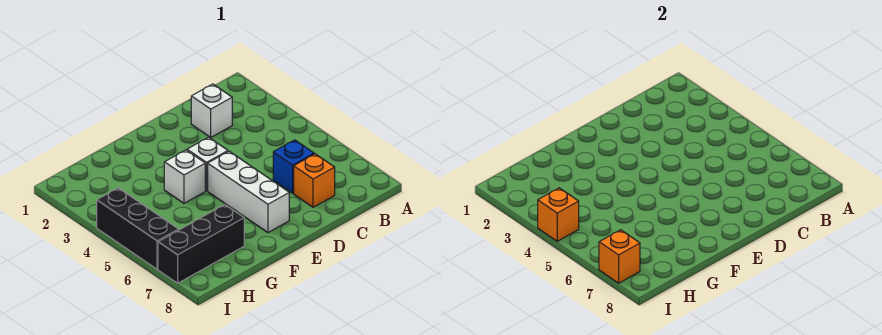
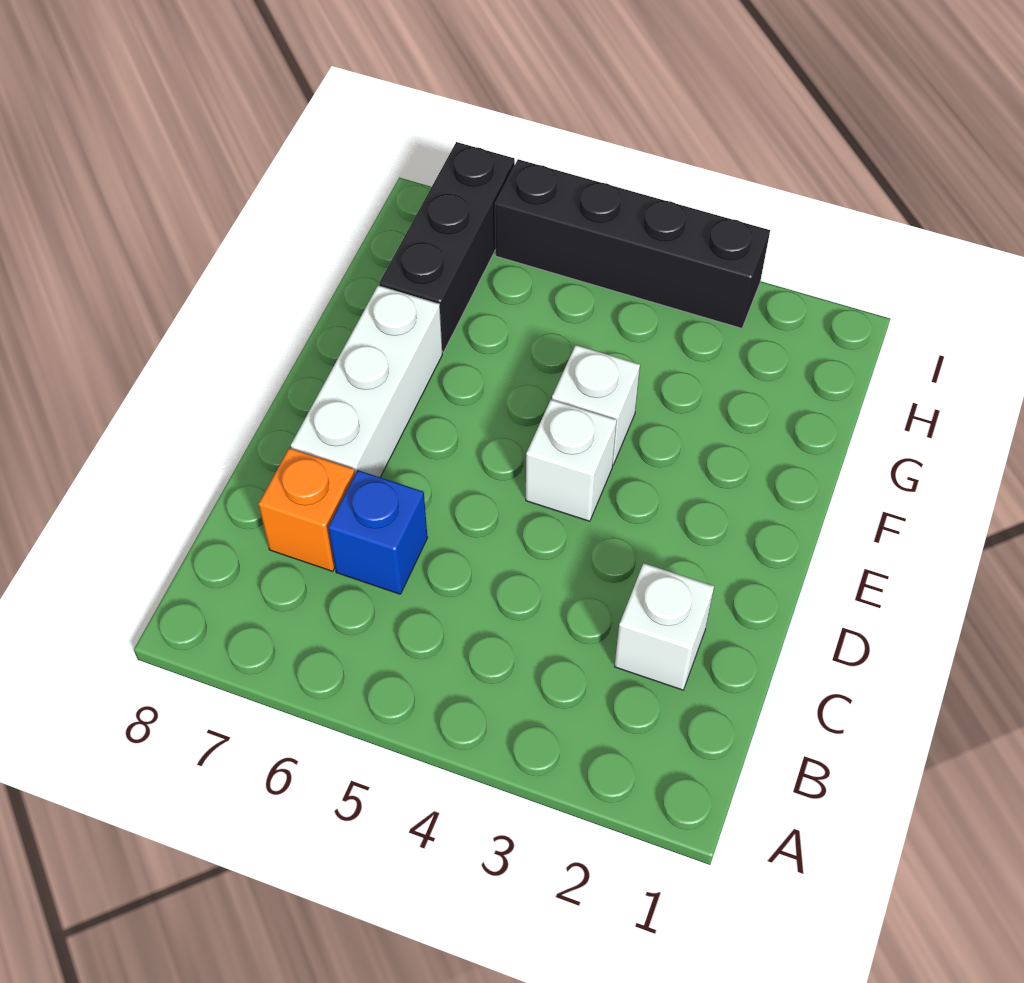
white brick E5:E7 level 1 -> white brick D7:F7 level 1
black brick I4:I6 level 1 -> black brick I3:I6 level 1
orange brick I4 level 2 -> none
orange brick I7 level 2 -> none

